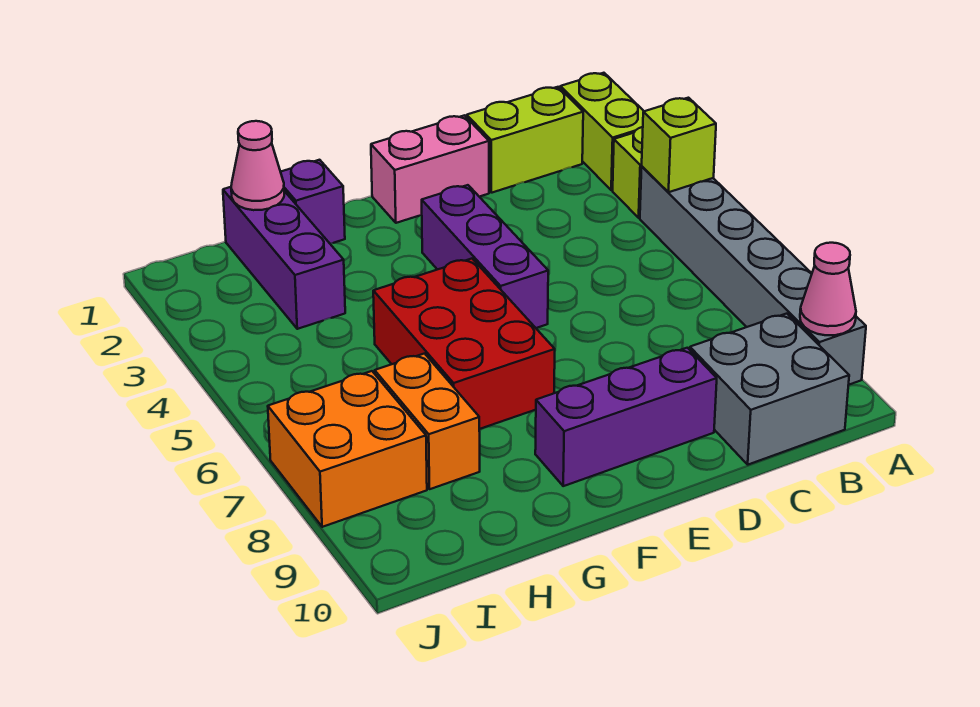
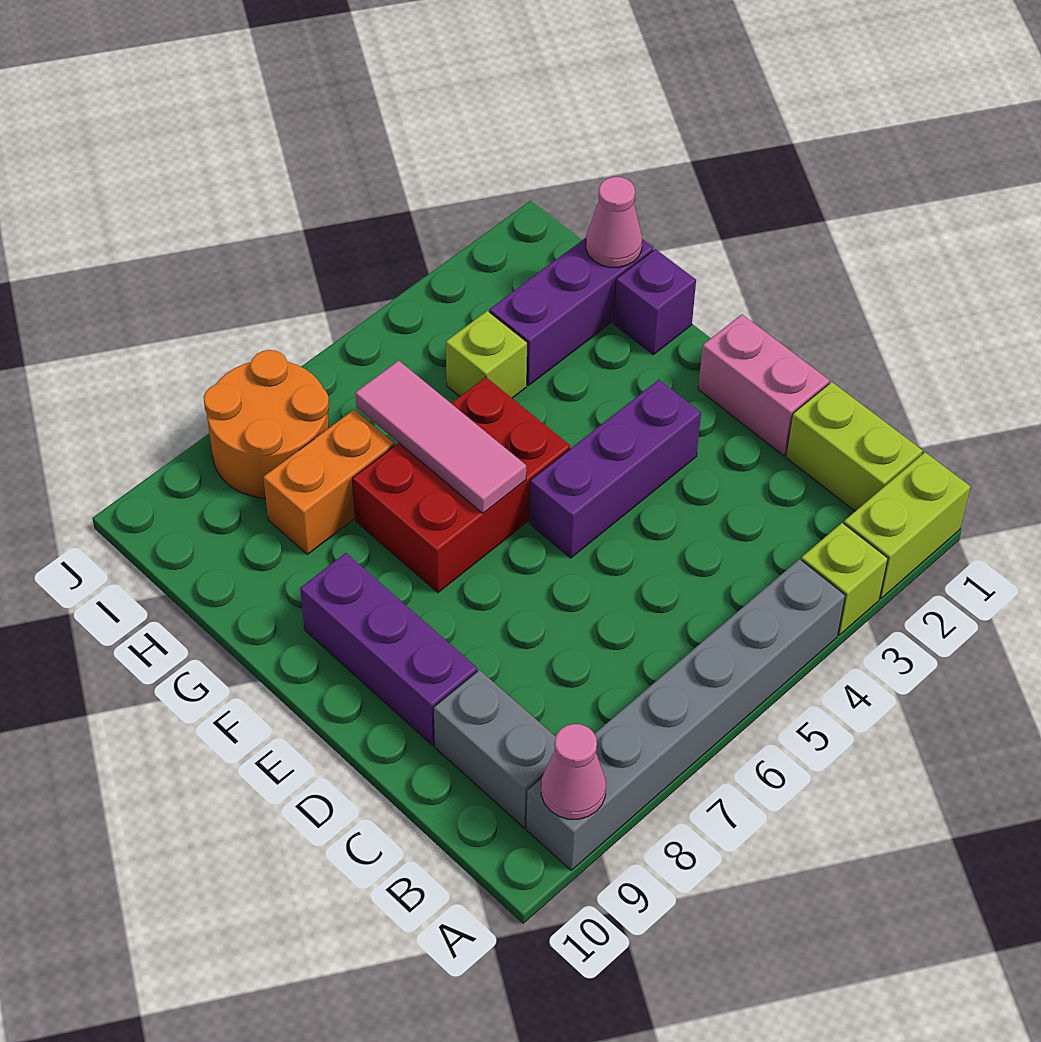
lime brick A4 level 2 -> lime brick H4 level 1
grey brick B9:C10 level 1 -> grey brick B9:C9 level 1
none -> pink tile F6:H6 level 2
orange brick I7:J8 level 1 -> orange round brick I7:J8 level 1

